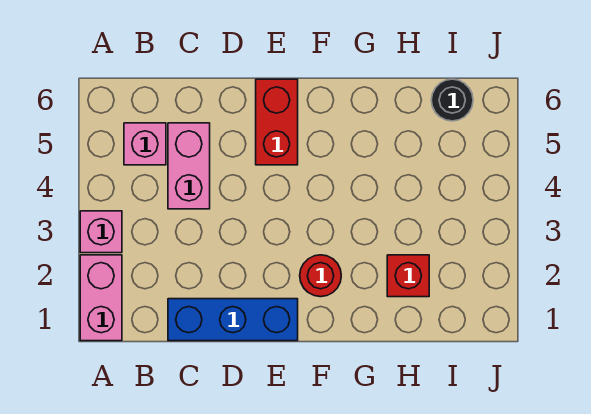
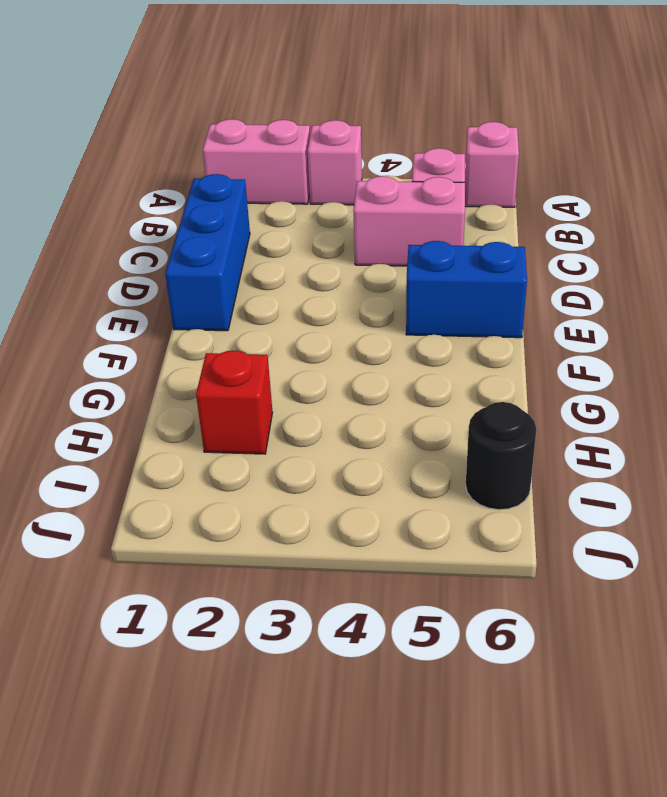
none -> pink brick A6 level 1
red brick E5:E6 level 1 -> blue brick E5:E6 level 1
red round brick F2 level 1 -> none

